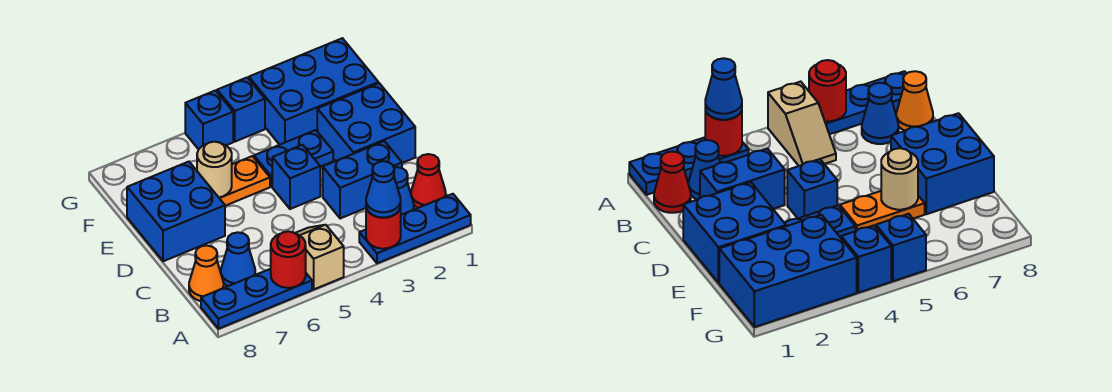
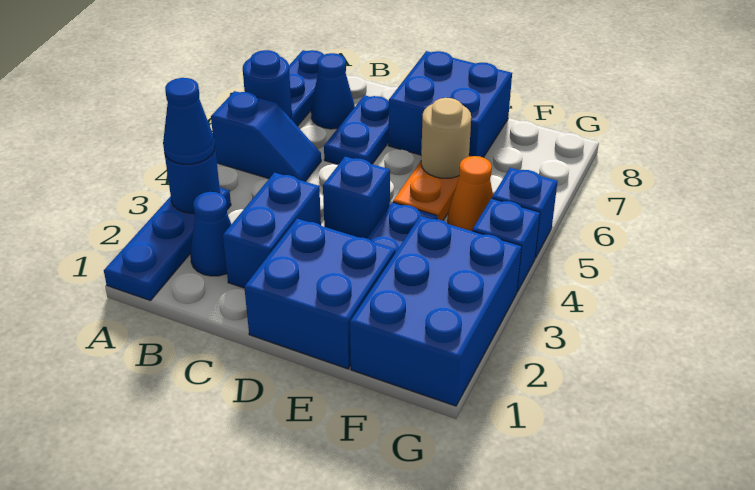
red round brick A3 level 2 -> blue round brick A3 level 2
tan slope A5:B5 level 1 top A -> blue slope A5:B5 level 1 top A
red round brick A6 level 2 -> blue round brick A6 level 2
red cone B1 level 1 -> none
orange cone B8 level 1 -> orange cone F5 level 1
none -> blue plate C6:C7 level 1

